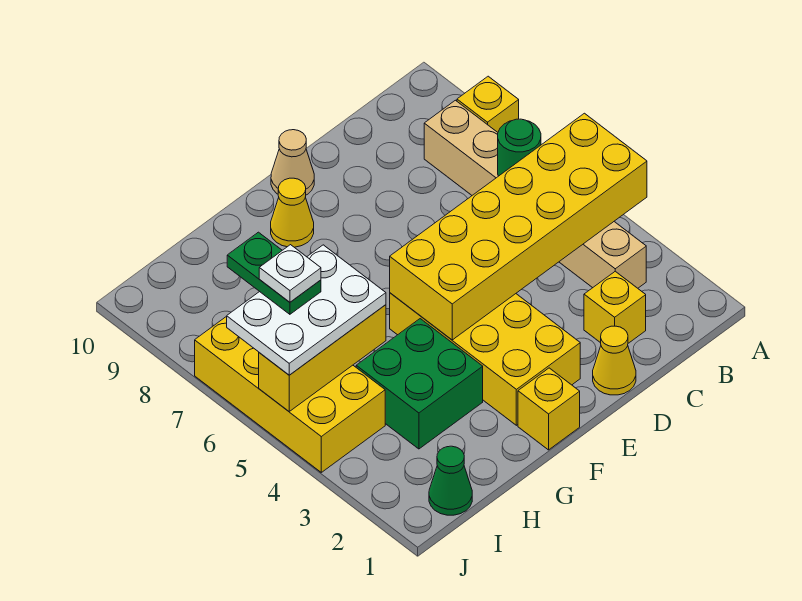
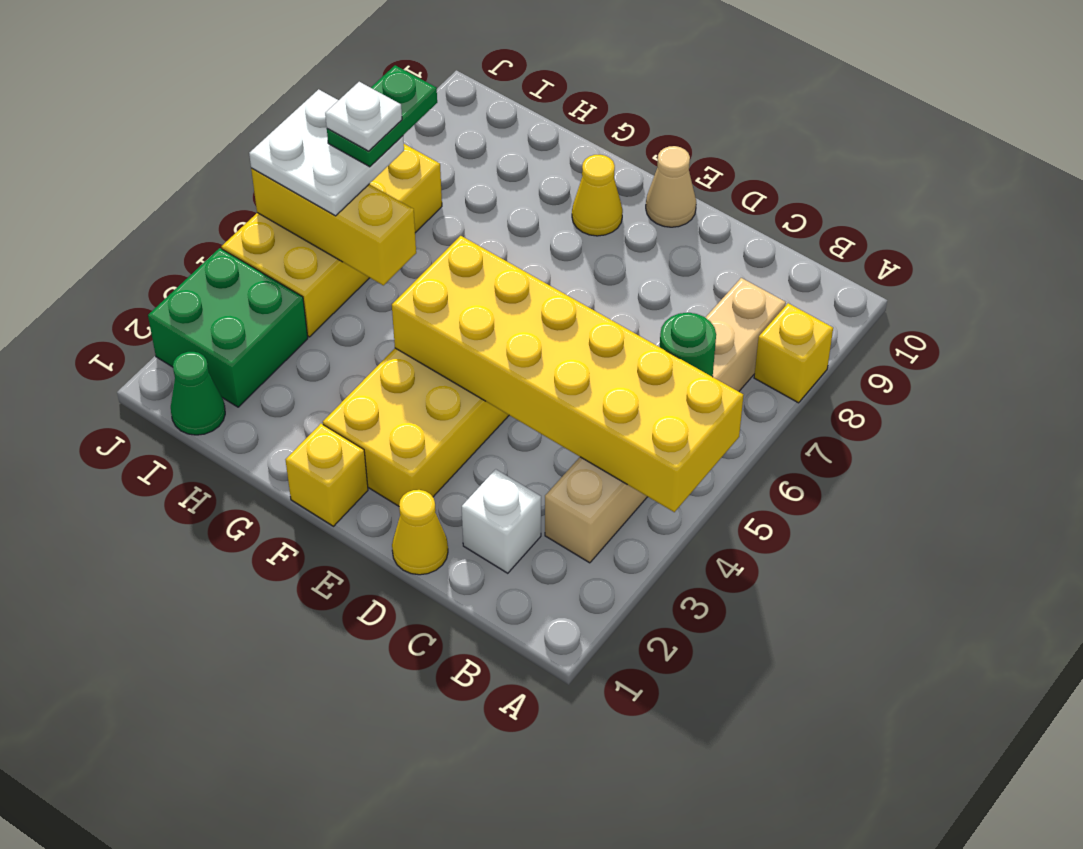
yellow brick C2 level 1 -> white brick C2 level 1
green brick G3:H4 level 1 -> green brick I2:J3 level 1
white plate H5:J6 level 3 -> white plate I5:J6 level 3

